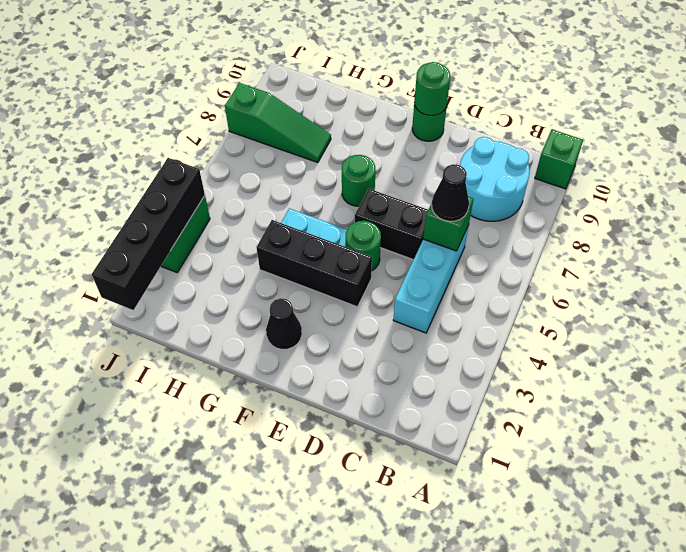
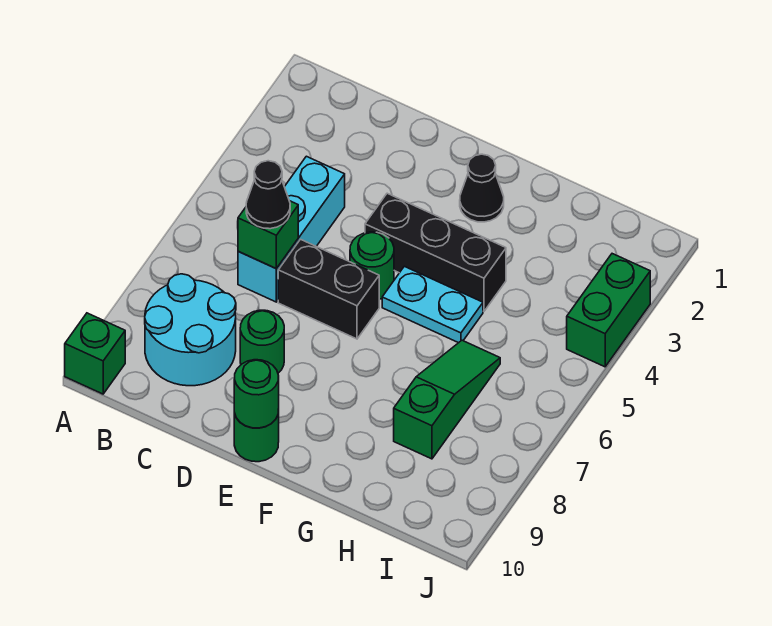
green round brick F7 level 1 -> green round brick D8 level 1
green slope H8:J8 level 1 top J -> green slope H6:H8 level 1 top 8
black brick J1:J4 level 2 -> none

